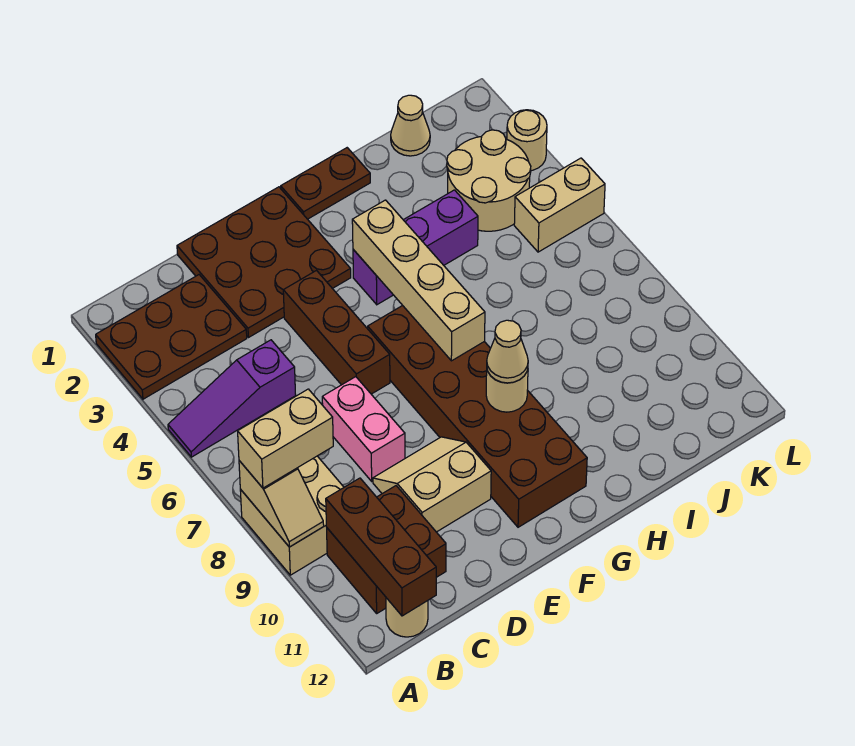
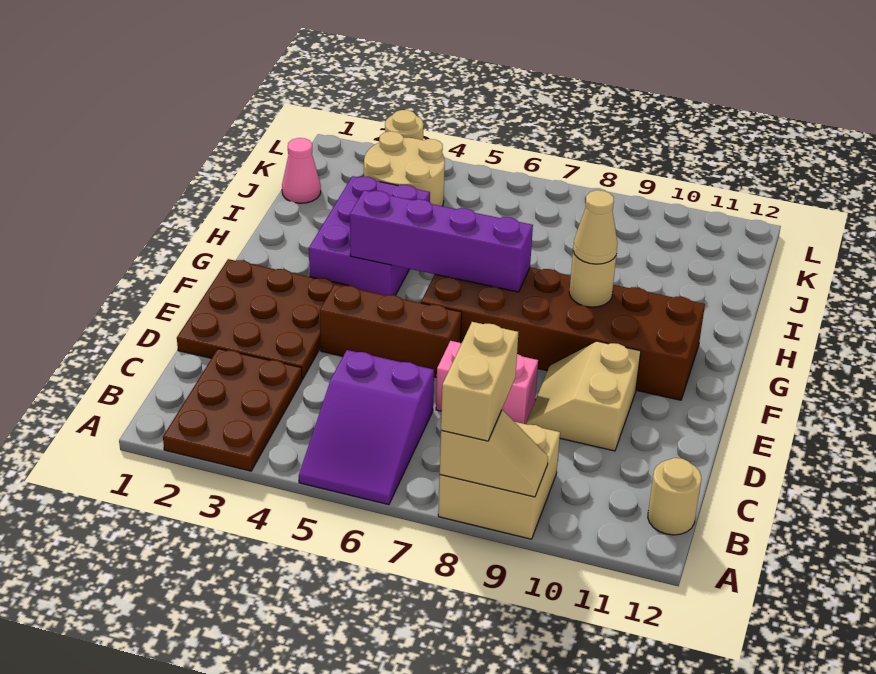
purple slope A5:C5 level 1 top C -> purple slope A5:C6 level 1 top C
brown brick B10:C11 level 1 -> none
brown brick B10:B12 level 2 -> none
brown plate G1:H1 level 1 -> none
purple brick G4:I4 level 1 -> purple brick G3:I4 level 1
tan brick G4:G7 level 2 -> purple brick G4:G7 level 2
tan cone J1 level 1 -> pink cone J1 level 1
tan brick K5:L5 level 1 -> none

